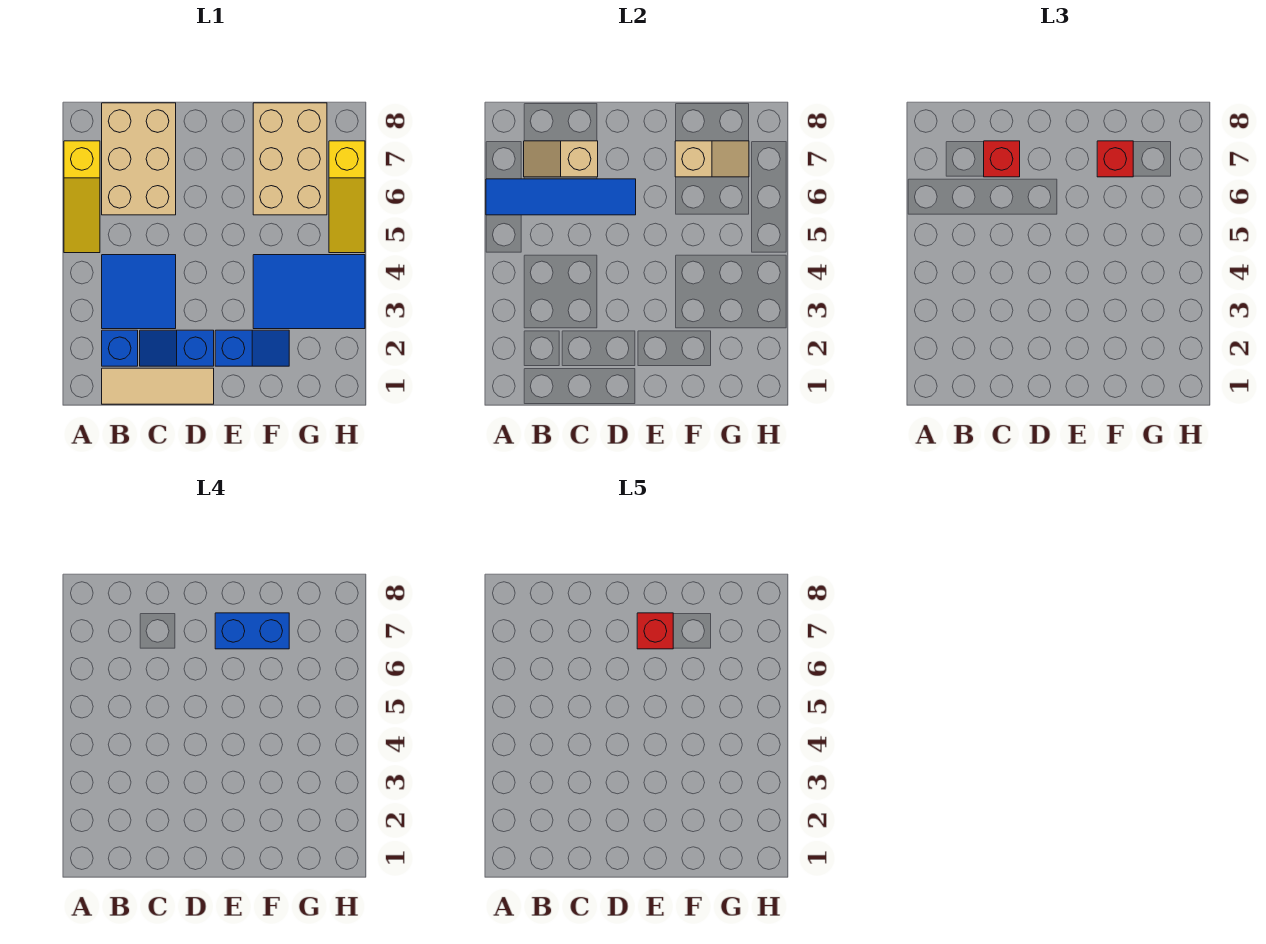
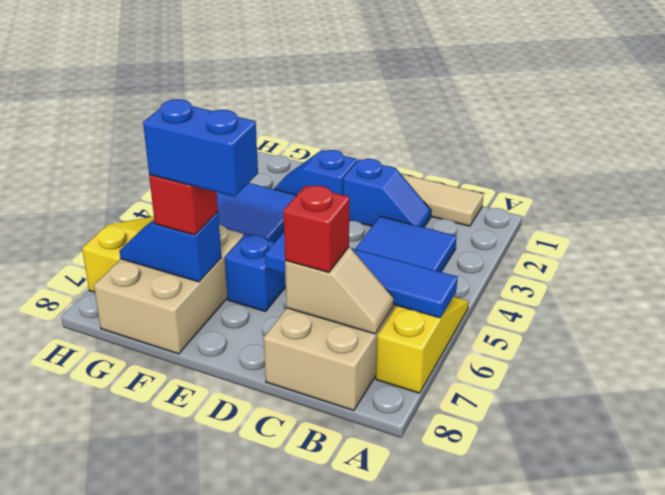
blue brick B2 level 1 -> blue brick E6 level 1
red brick E7 level 5 -> none
tan slope F7:G7 level 2 top F -> blue slope F7:G7 level 2 top F

